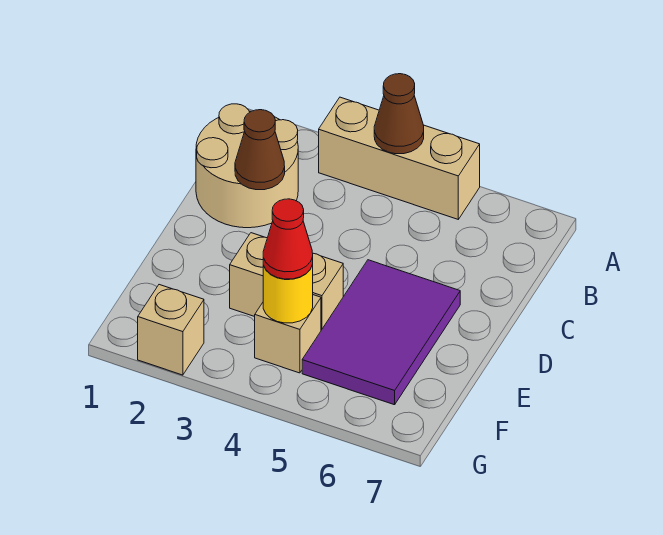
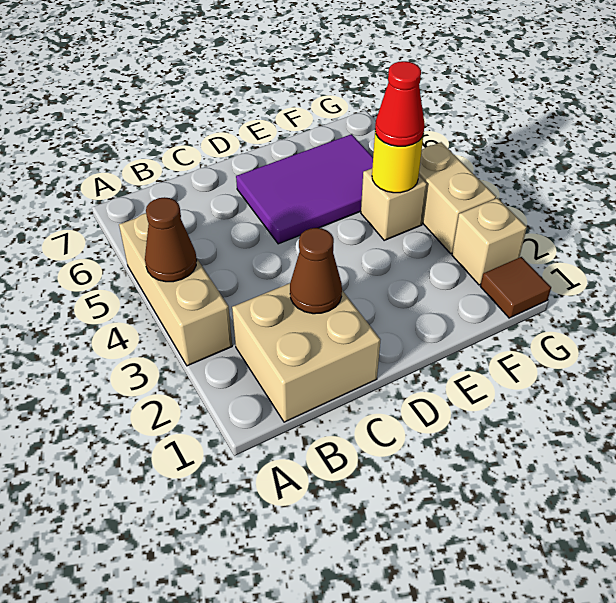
tan round brick B1:C2 level 1 -> tan brick B1:C2 level 1
tan brick E3:E4 level 1 -> tan brick G3:G4 level 1
none -> brown tile G1 level 1

